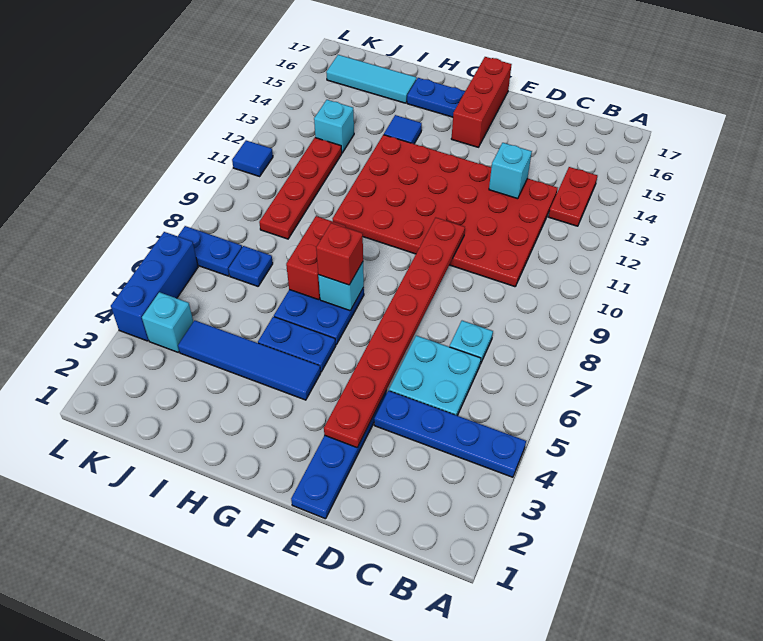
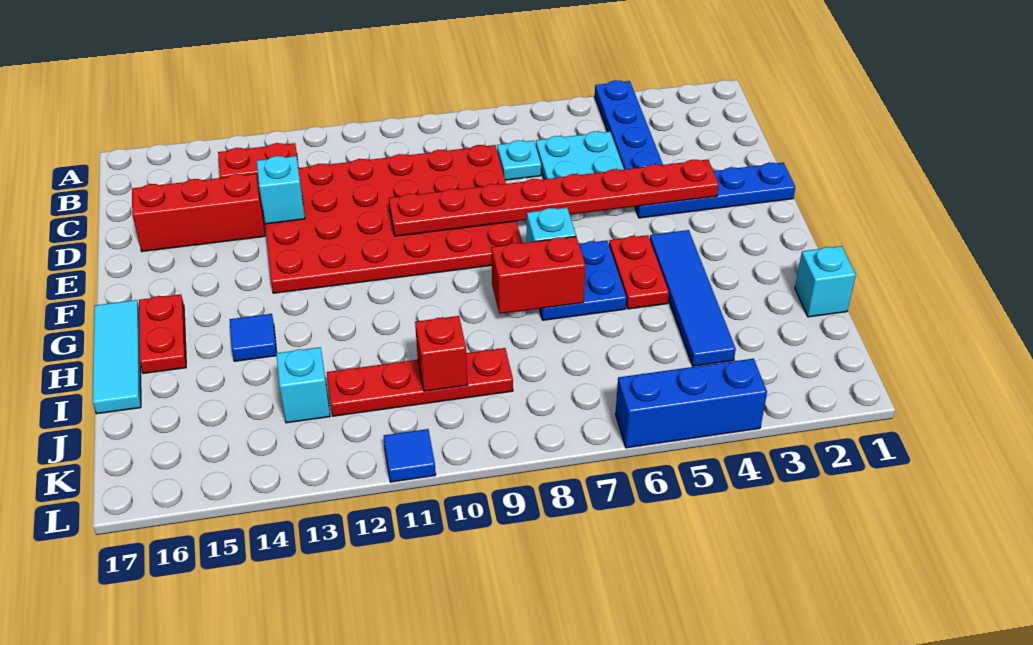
red plate C10:H13 level 1 -> red plate C8:F13 level 1
red brick F15:F17 level 1 -> red brick D14:D16 level 1
blue plate G5:H5 level 1 -> red plate G5:H5 level 1
red brick G7 level 3 -> red brick J10 level 2
blue plate G16:H16 level 1 -> red plate G16:H16 level 1
cyan tile I16:K16 level 1 -> cyan tile G17:I17 level 1
blue plate J7 level 1 -> none
cyan brick K4 level 1 -> cyan brick I1 level 1
blue plate K7:L7 level 1 -> none

